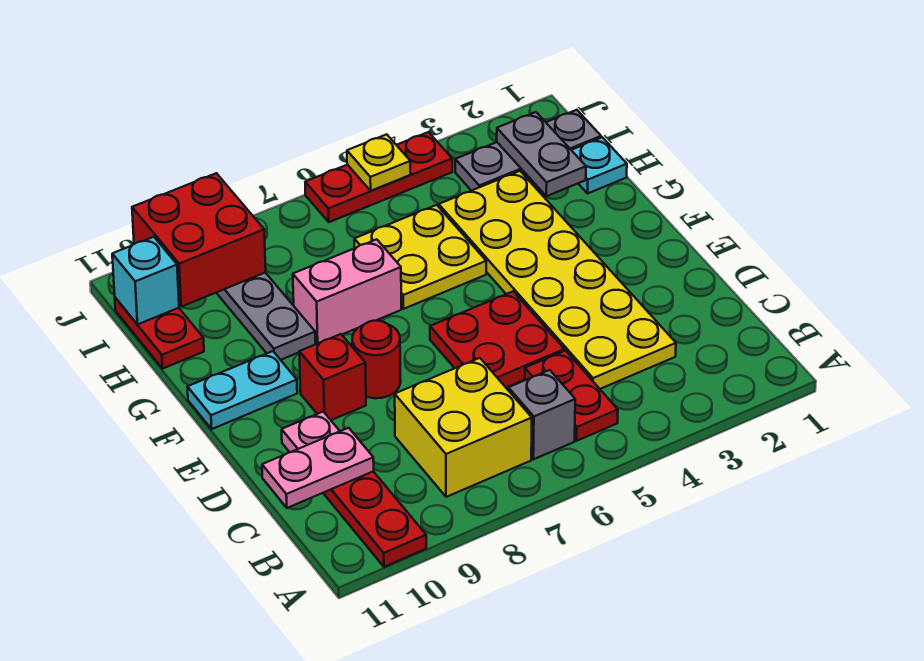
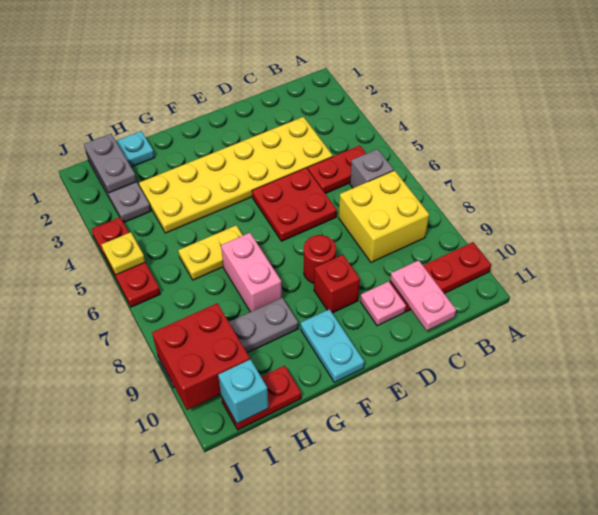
yellow plate G5:H6 level 1 -> yellow plate G6:H6 level 1
grey plate H2:I2 level 2 -> grey plate I1:I2 level 2

